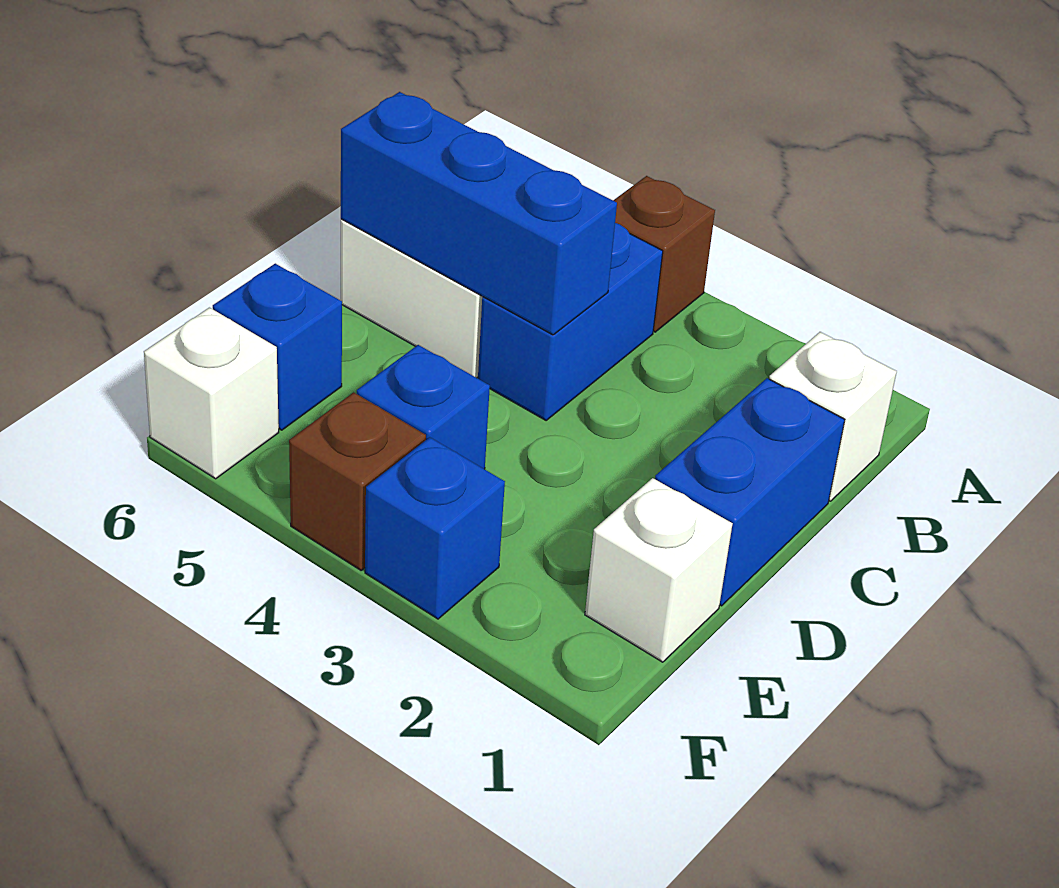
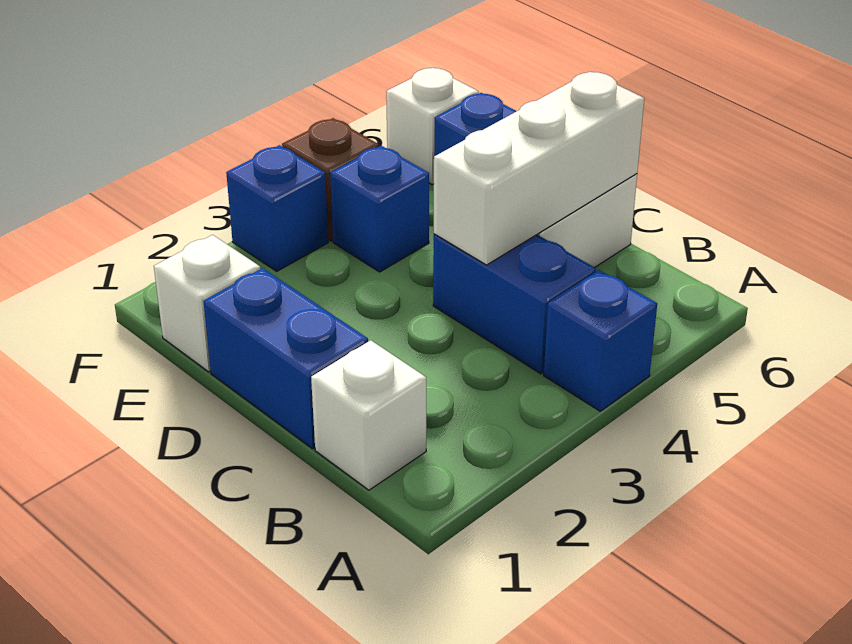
brown brick A4 level 1 -> blue brick A4 level 1
blue brick C4:C6 level 2 -> white brick C4:C6 level 2

